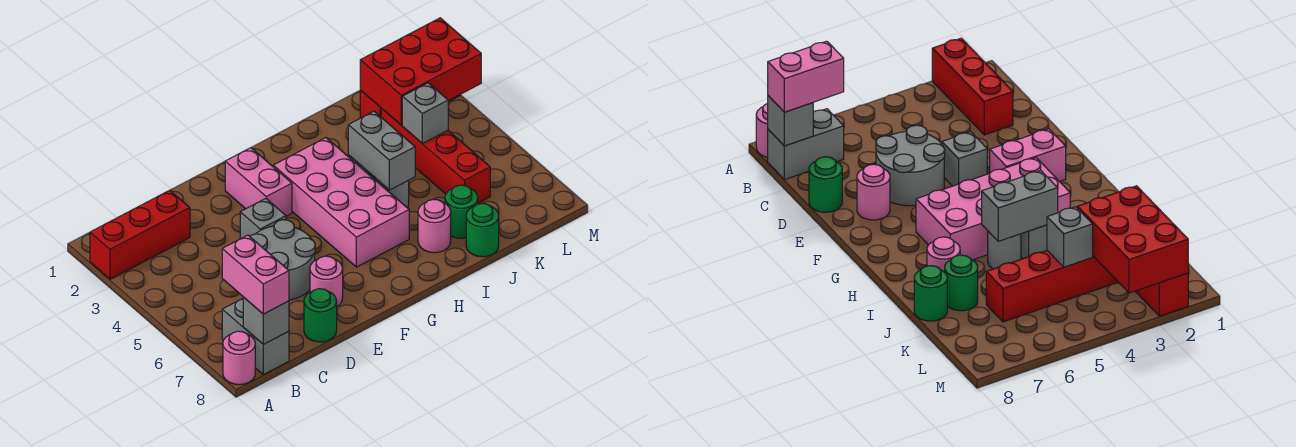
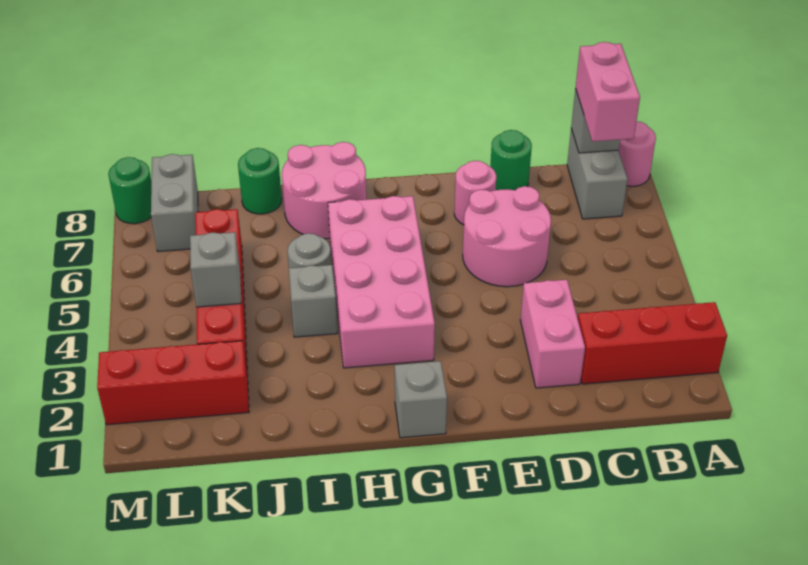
grey round brick D5:E6 level 1 -> pink round brick D5:E6 level 1
grey brick E4 level 1 -> grey brick G1 level 1
pink brick F2:F3 level 1 -> pink brick D2:D3 level 1
grey brick I4:I5 level 2 -> grey brick L7:L8 level 1
pink round brick I7 level 1 -> pink round brick H7:I8 level 1
green round brick J7 level 1 -> green round brick M8 level 1
red brick K2:M3 level 2 -> none

